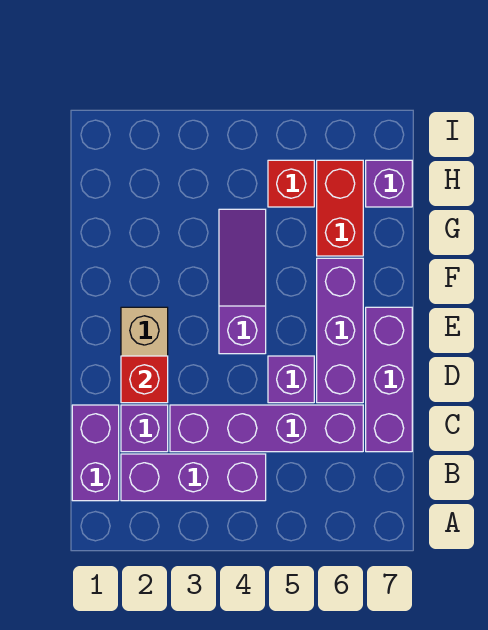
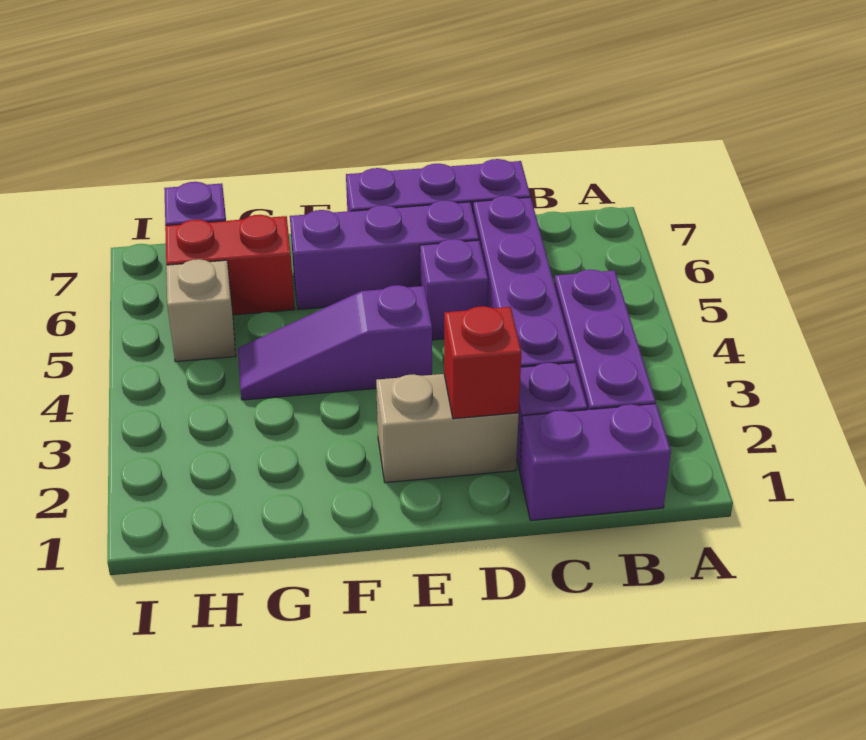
red brick H5 level 1 -> tan brick H5 level 1

